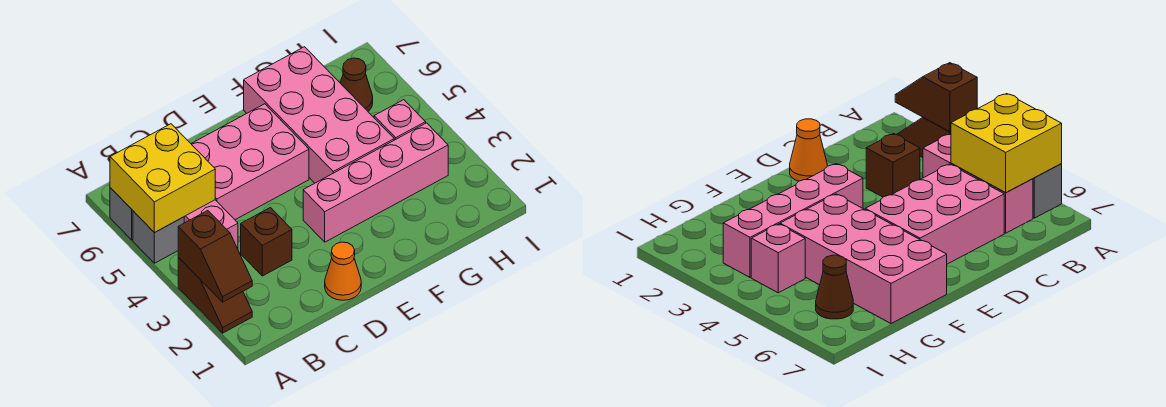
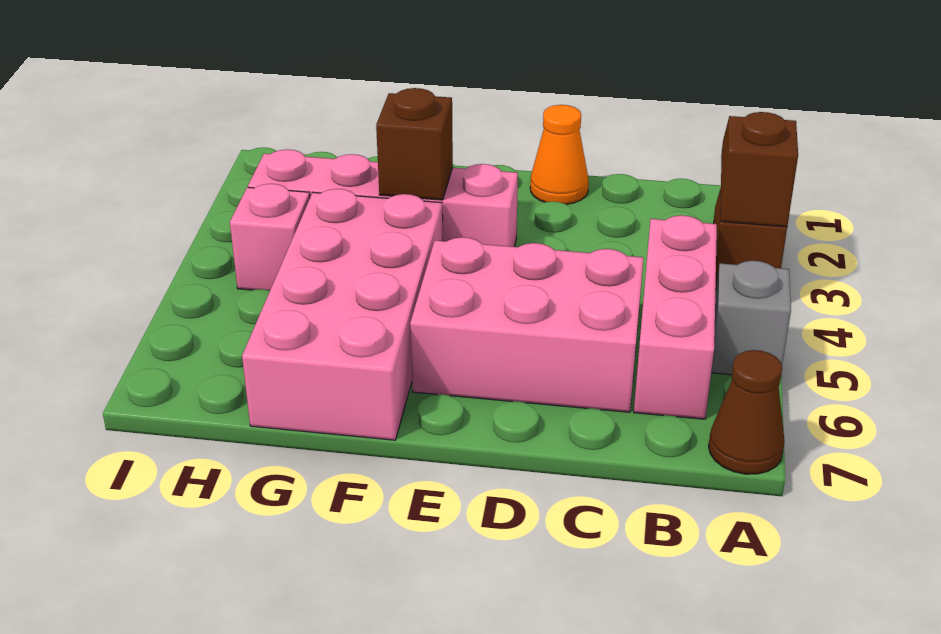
yellow brick A5:B6 level 2 -> none
grey brick A6 level 1 -> none
brown brick C3 level 1 -> brown brick F3 level 2
brown cone H6 level 1 -> brown cone A7 level 1

